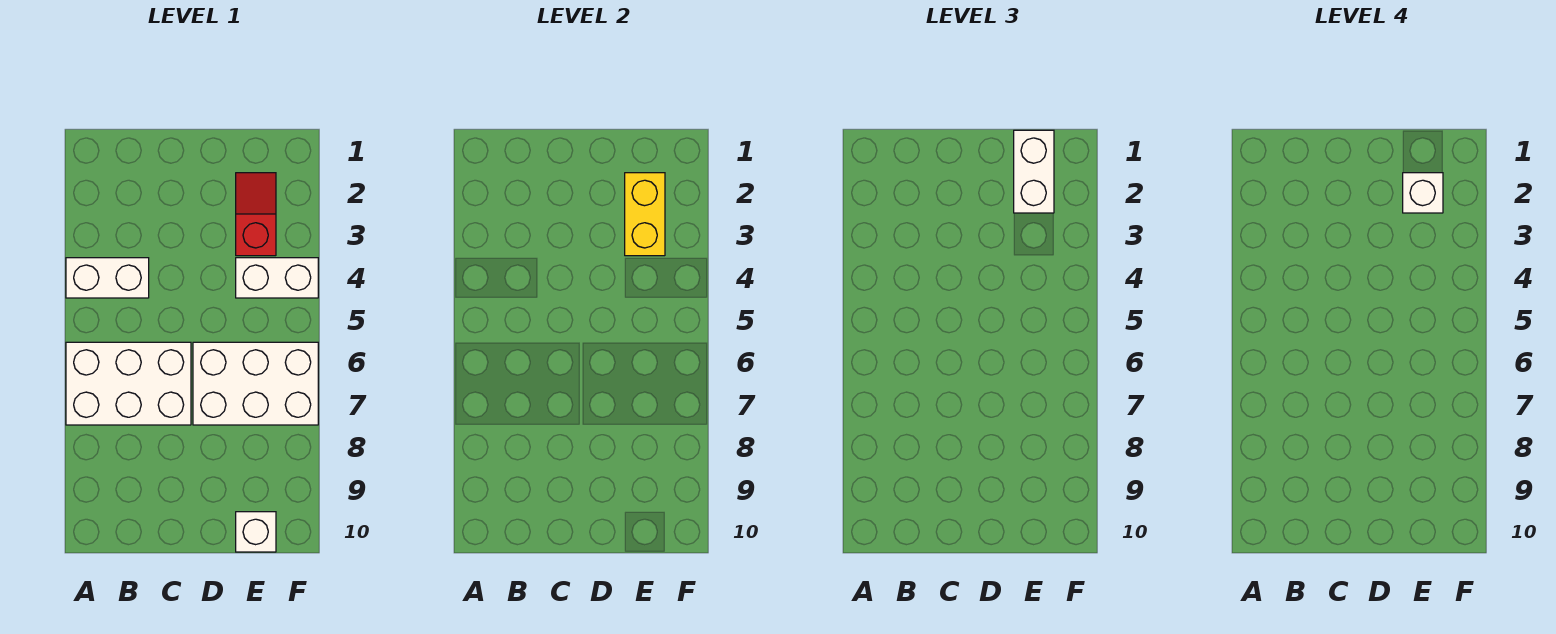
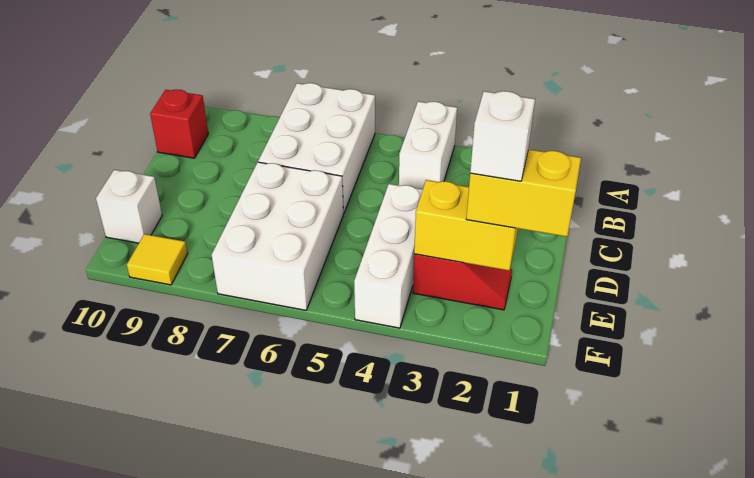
none -> red brick B10 level 1
white brick E1:E2 level 3 -> yellow brick E1:E2 level 3
white brick E4:F4 level 1 -> white brick D4:F4 level 1
none -> yellow tile F9 level 1

